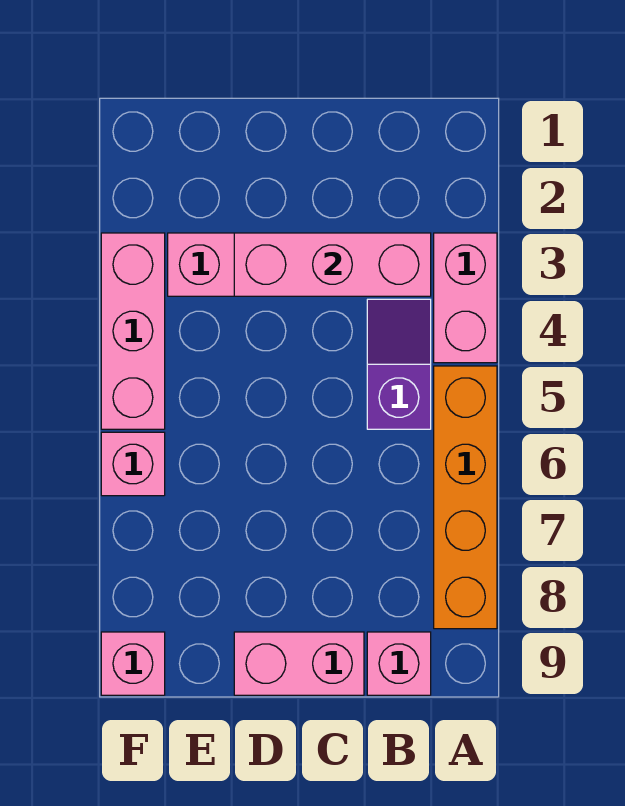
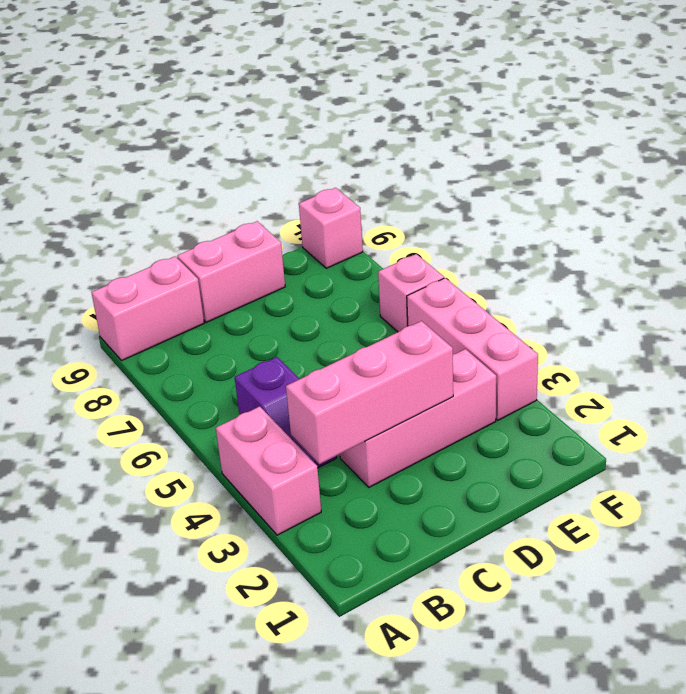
orange brick A5:A8 level 1 -> none
pink brick B9 level 1 -> pink brick A9:B9 level 1

